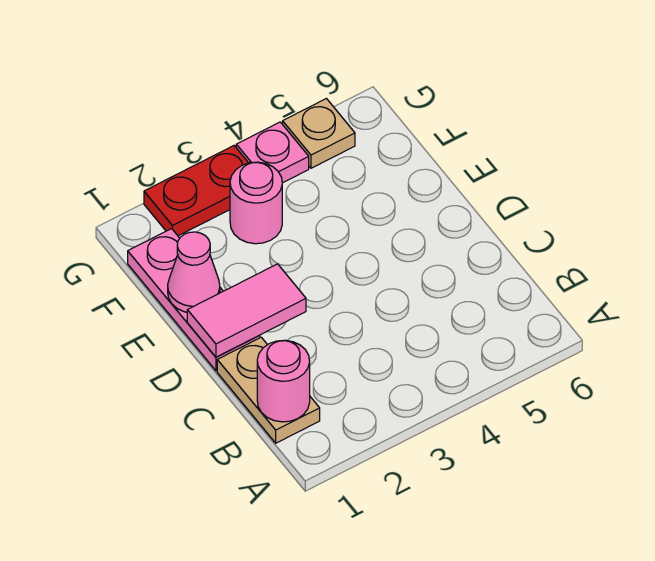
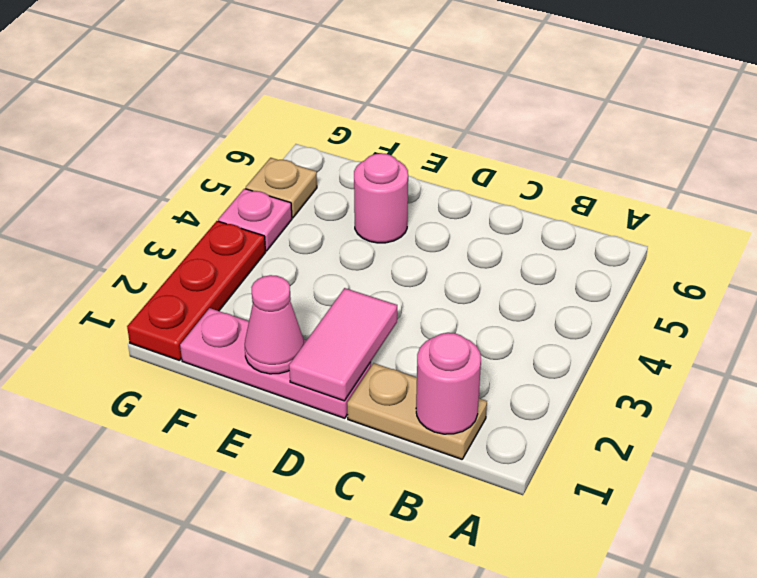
pink round brick F3 level 1 -> pink round brick E5 level 1
red plate G2:G3 level 1 -> red plate G1:G3 level 1

